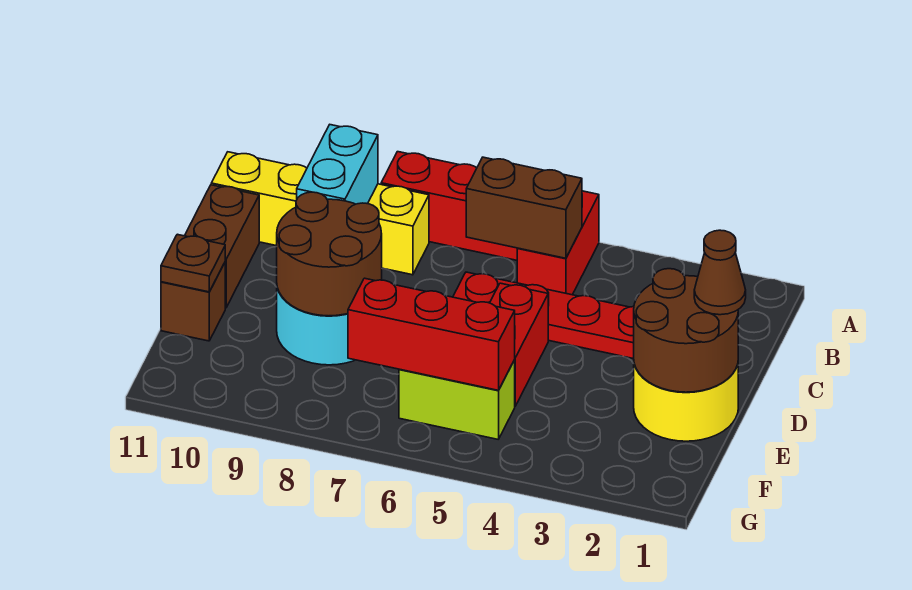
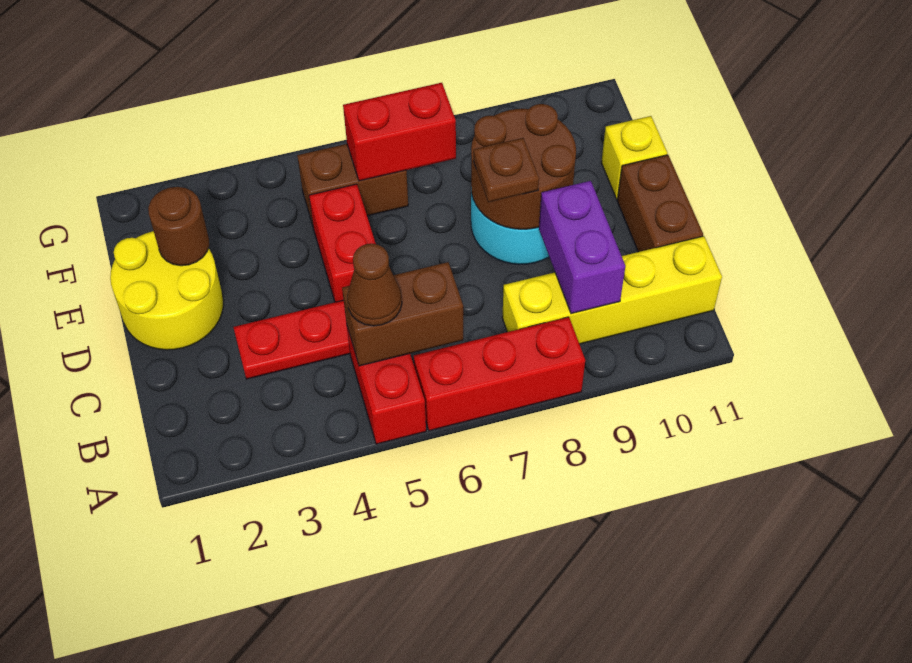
cyan brick B9:C9 level 2 -> purple brick B9:C9 level 2
brown round brick D1:E2 level 2 -> brown round brick E2 level 2
brown cone D1 level 3 -> brown cone B5 level 3
brown brick E11 level 1 -> yellow brick E11 level 1
brown plate E11 level 2 -> brown plate D8 level 3
lime brick F5:F6 level 1 -> brown brick F5:F6 level 1
red brick F5:F7 level 2 -> red brick F6:F7 level 2

